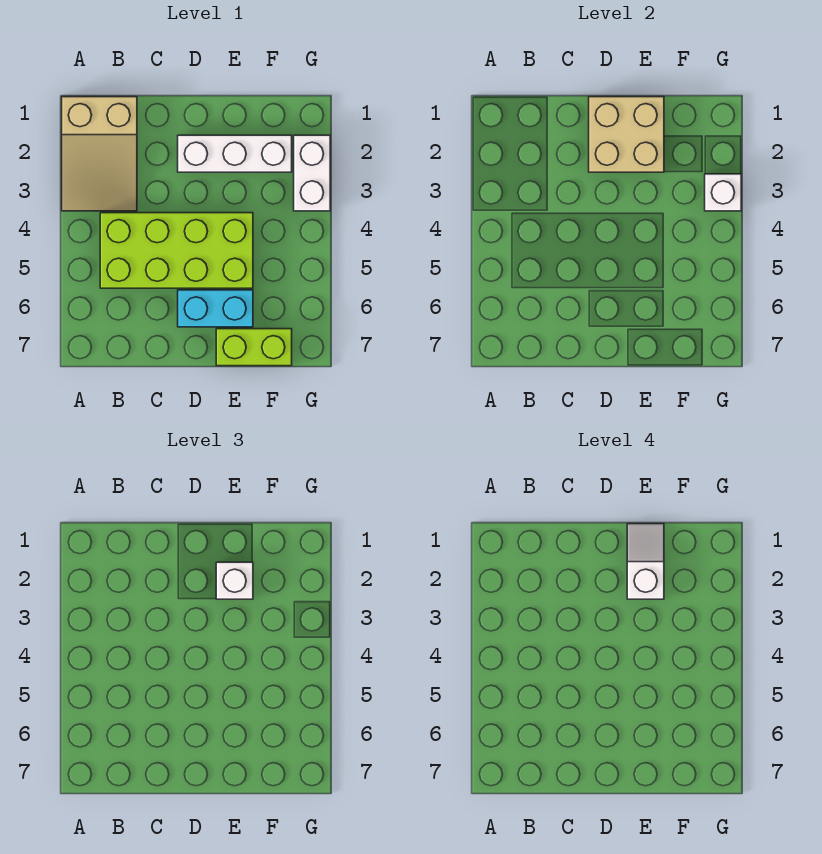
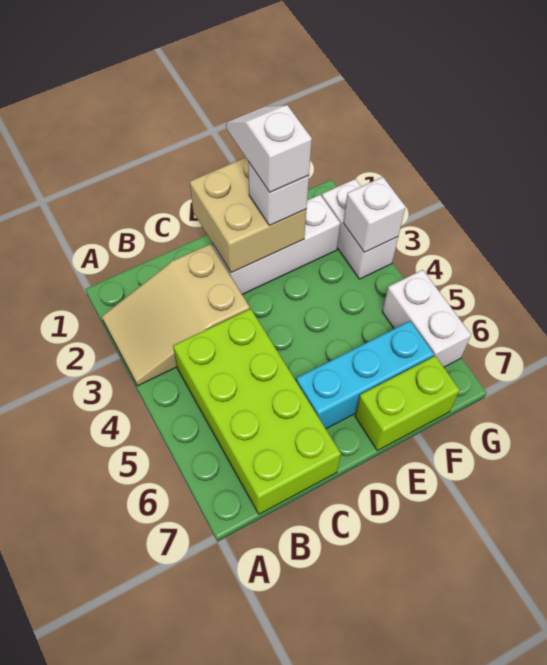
tan slope A1:B3 level 1 top 1 -> tan slope A2:C3 level 1 top C
lime brick B4:E5 level 1 -> lime brick B4:C7 level 1
cyan brick D6:E6 level 1 -> cyan brick D6:F6 level 1
none -> white brick G5:G6 level 1

